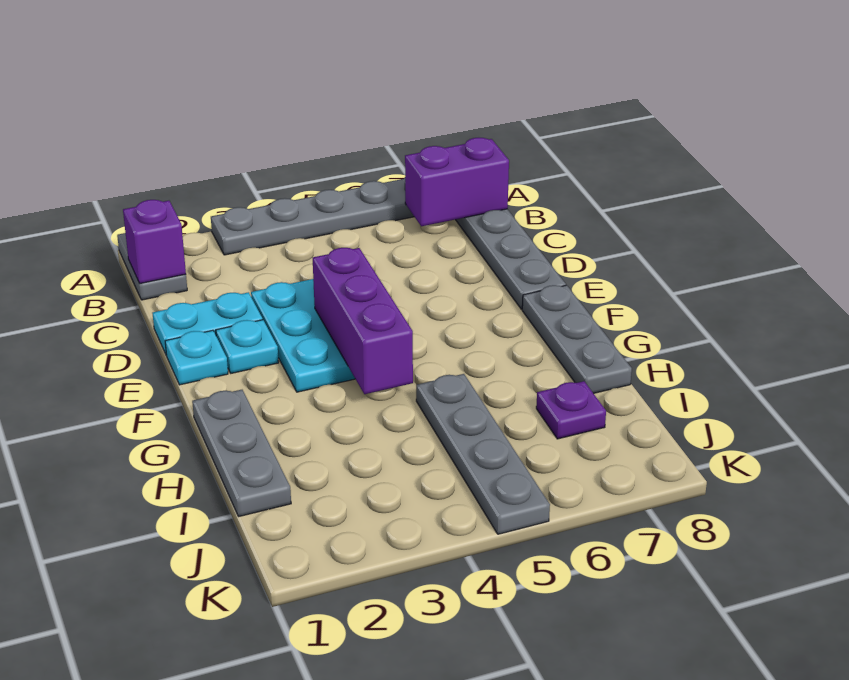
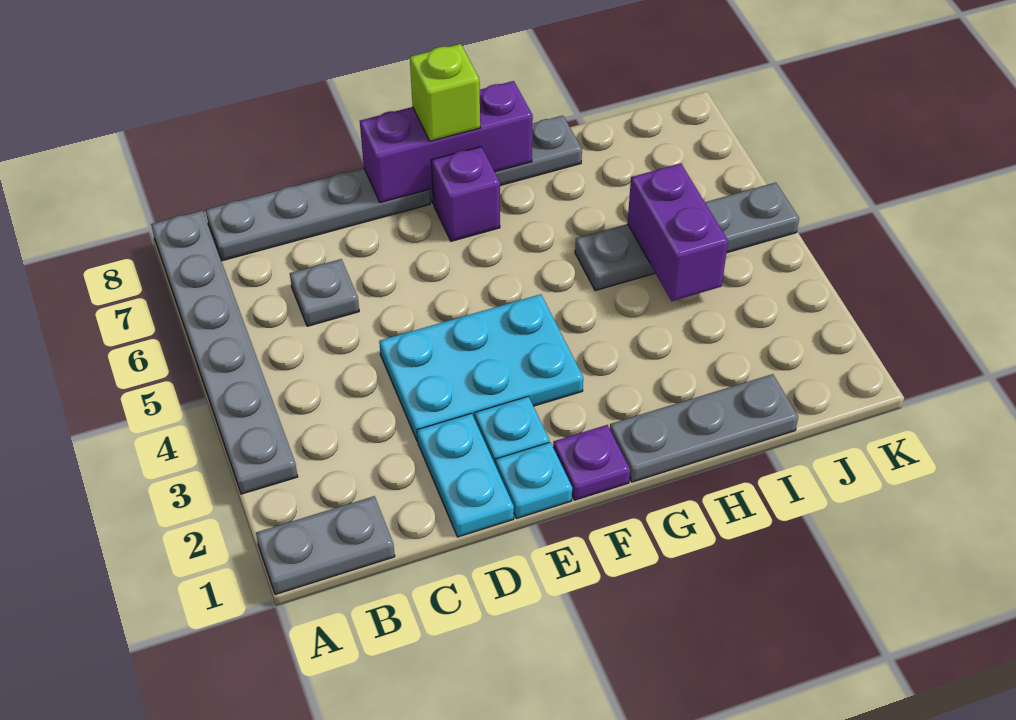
purple brick B1 level 2 -> purple brick F7 level 1
purple brick B7:B8 level 2 -> purple brick I4:I5 level 2
none -> grey plate C6 level 1
purple brick E4:G4 level 2 -> purple brick E8:G8 level 2
none -> lime brick F8 level 3
purple plate I7 level 1 -> purple plate F1 level 1

